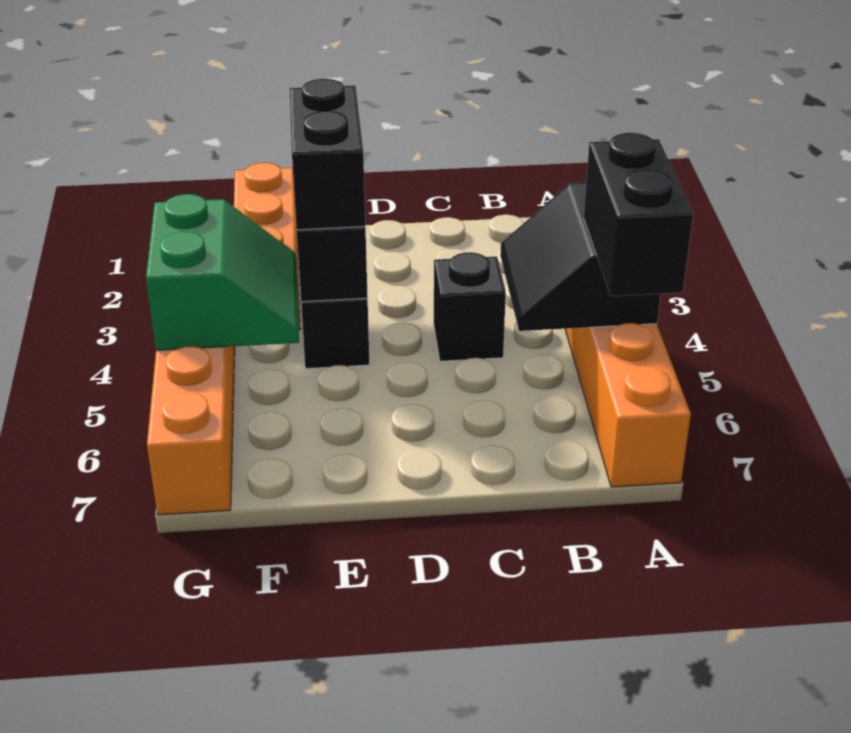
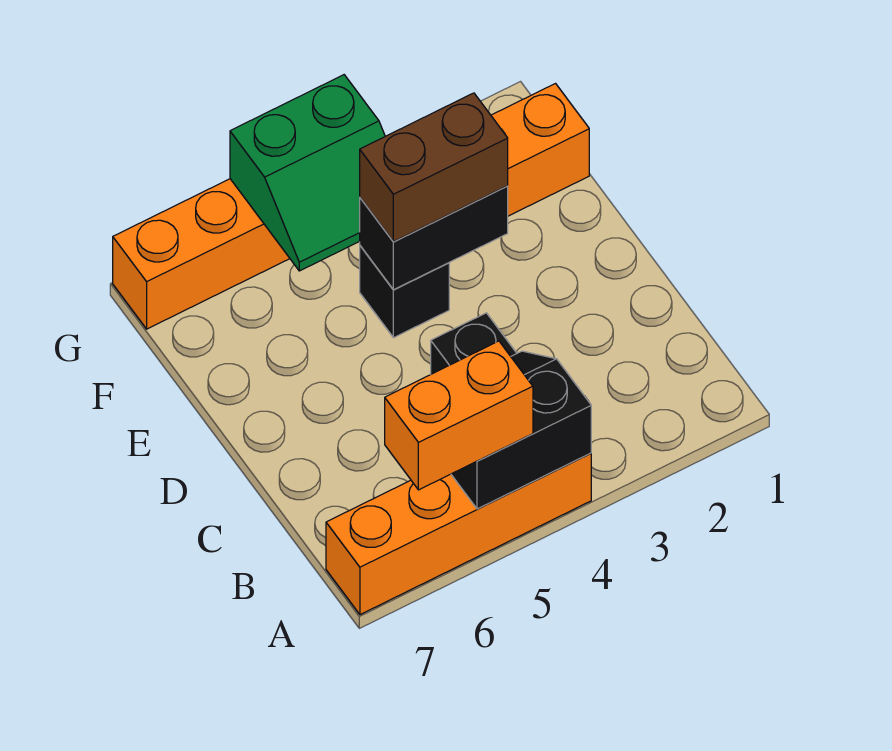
black brick A5:A6 level 3 -> orange brick A5:A6 level 3
black brick E3:E4 level 3 -> brown brick E3:E4 level 3

